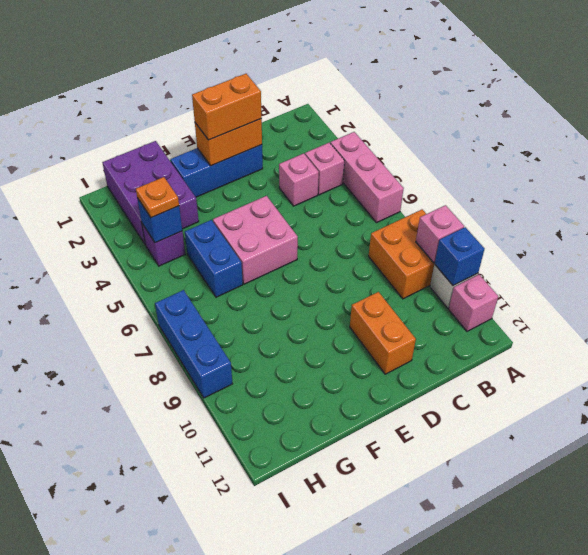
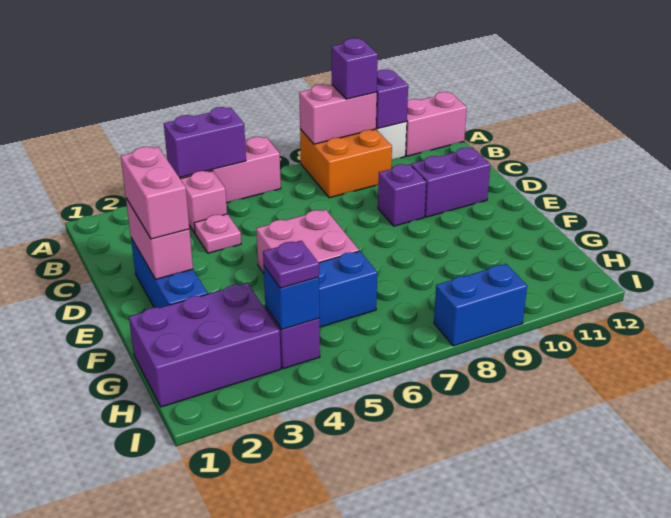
none -> purple brick A4:A5 level 2
pink brick A9 level 2 -> pink brick A8:A9 level 2
none -> purple brick A9 level 3
blue brick A10 level 2 -> purple brick A10 level 2
pink brick A11 level 1 -> pink brick A11:A12 level 1
pink brick C4 level 1 -> pink plate C4 level 1
orange brick D2:E2 level 2 -> pink brick D2:E2 level 2
orange brick D2:E2 level 3 -> pink brick D2:E2 level 3
none -> purple brick D9 level 1
orange brick D10:D11 level 1 -> purple brick D10:D11 level 1
orange plate H4 level 3 -> purple plate H4 level 3
blue brick I7:I9 level 1 -> blue brick I8:I9 level 1

